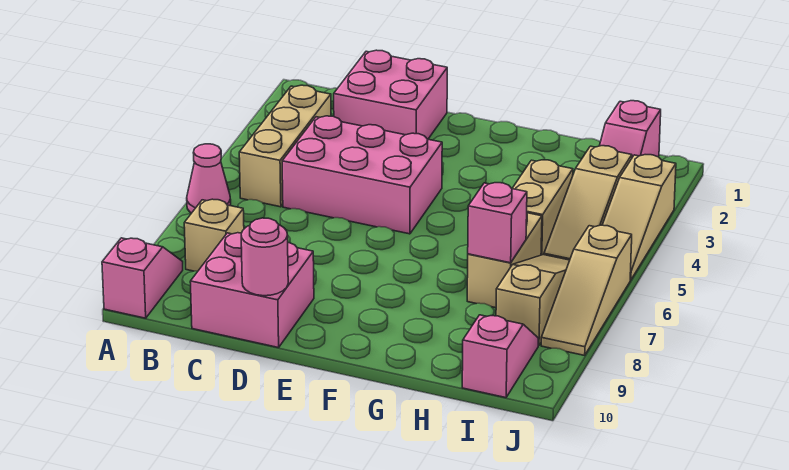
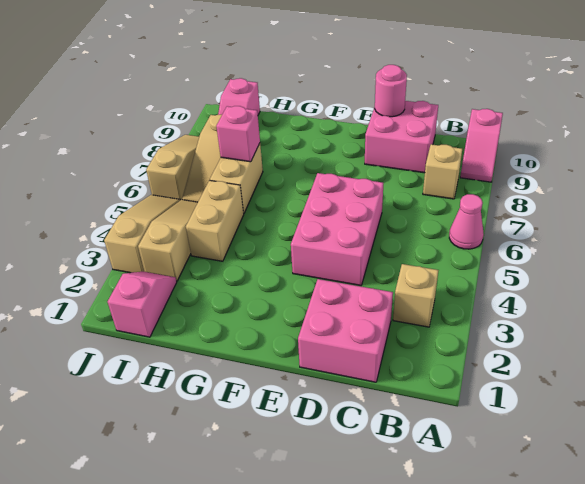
tan brick B3:B5 level 1 -> tan brick B3 level 1
pink brick C4:E5 level 1 -> pink brick D4:E6 level 1

